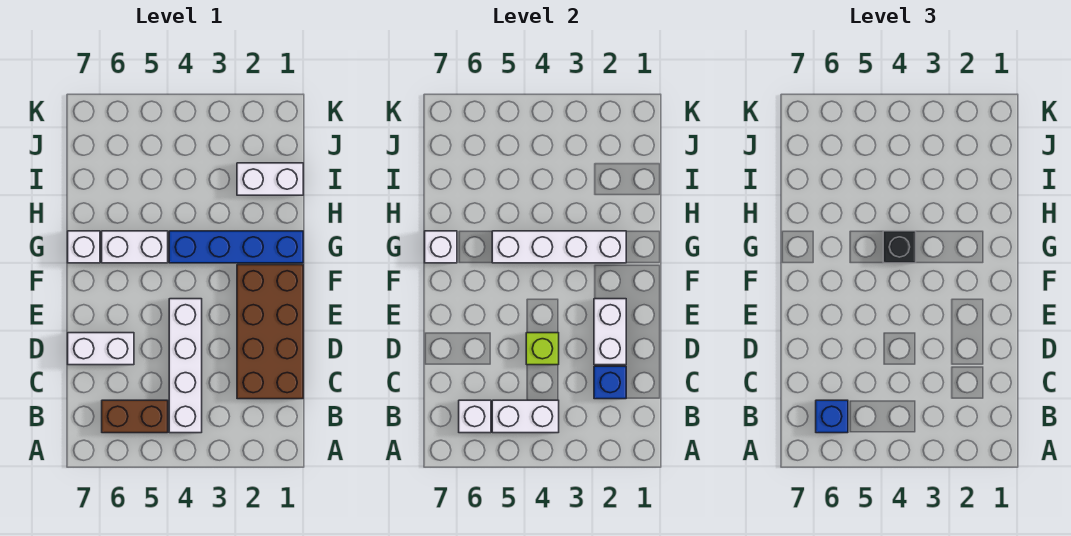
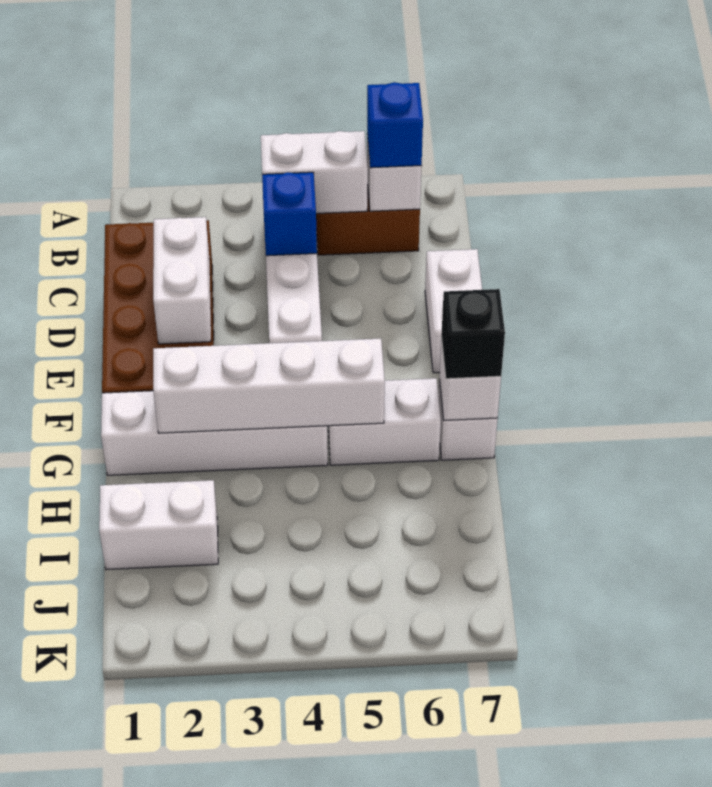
blue brick C2 level 2 -> blue brick C4 level 2
lime brick D4 level 2 -> none
white brick D6:D7 level 1 -> white brick D7:E7 level 1
blue brick G1:G4 level 1 -> white brick G1:G4 level 1
black brick G4 level 3 -> black brick G7 level 3

